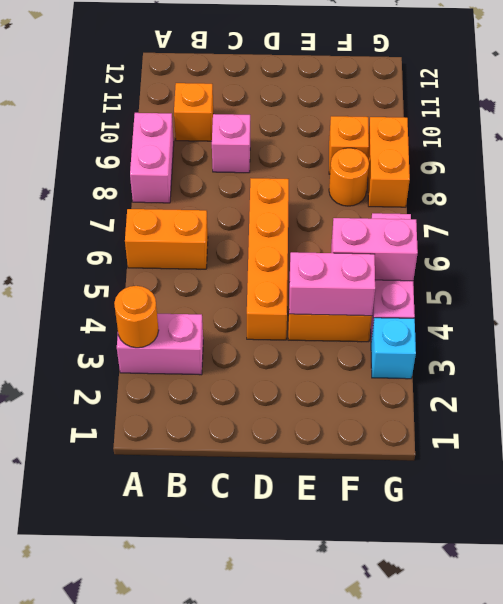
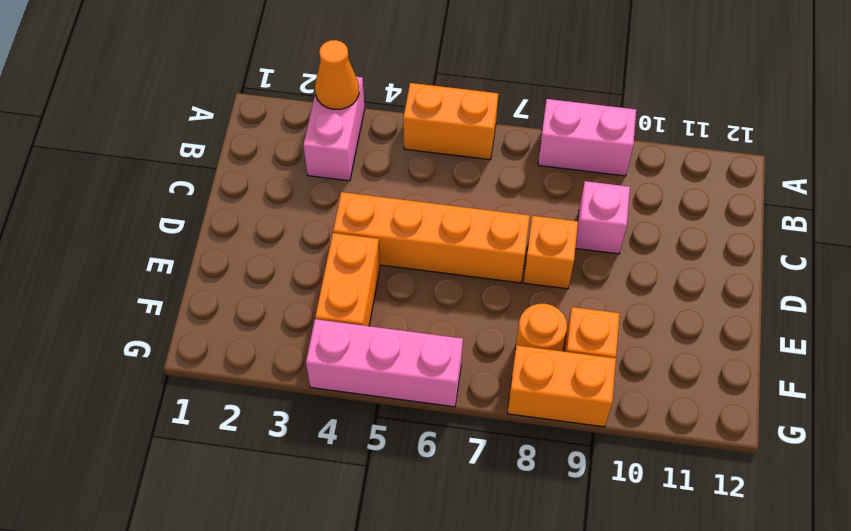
orange round brick A3 level 2 -> orange cone A3 level 2
orange brick A6:B6 level 1 -> orange brick A5:A6 level 1
orange brick B10 level 1 -> orange brick D8 level 1
pink brick E4:F4 level 2 -> none
pink brick F5:G5 level 2 -> none
cyan brick G3 level 1 -> none

